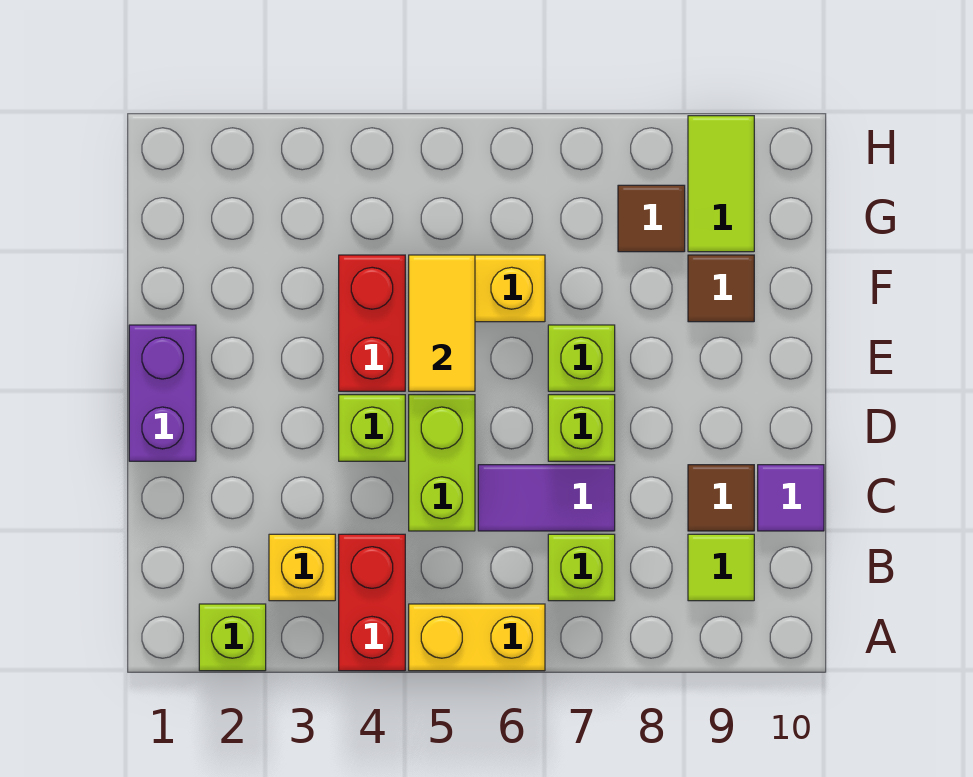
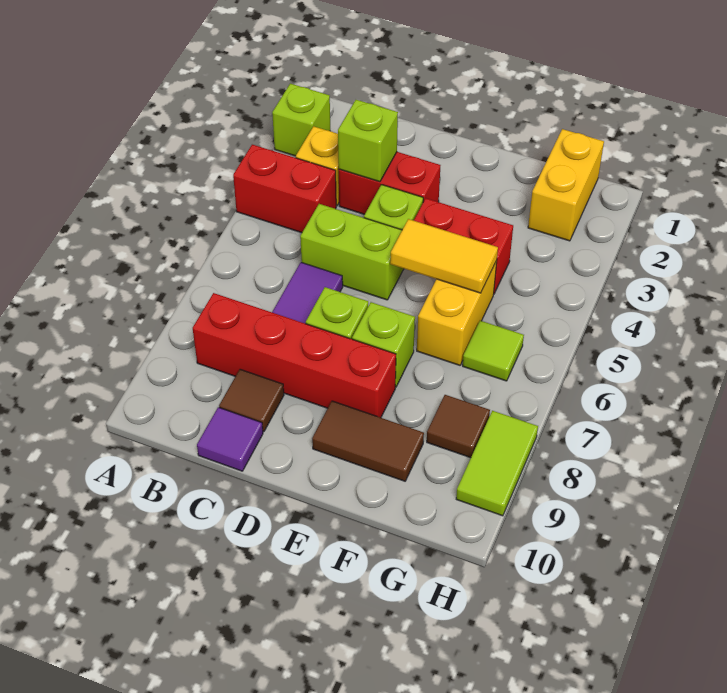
yellow brick A5:A6 level 1 -> yellow brick G1:G2 level 1
lime brick B7 level 1 -> lime brick C3 level 2
none -> red brick B8:E8 level 1
lime tile B9 level 1 -> lime tile G6 level 1
none -> red brick C3:D3 level 1
purple brick D1:E1 level 1 -> none
brown tile F9 level 1 -> brown tile E9:F9 level 1
lime tile G9:H9 level 1 -> lime tile H8:H9 level 1

